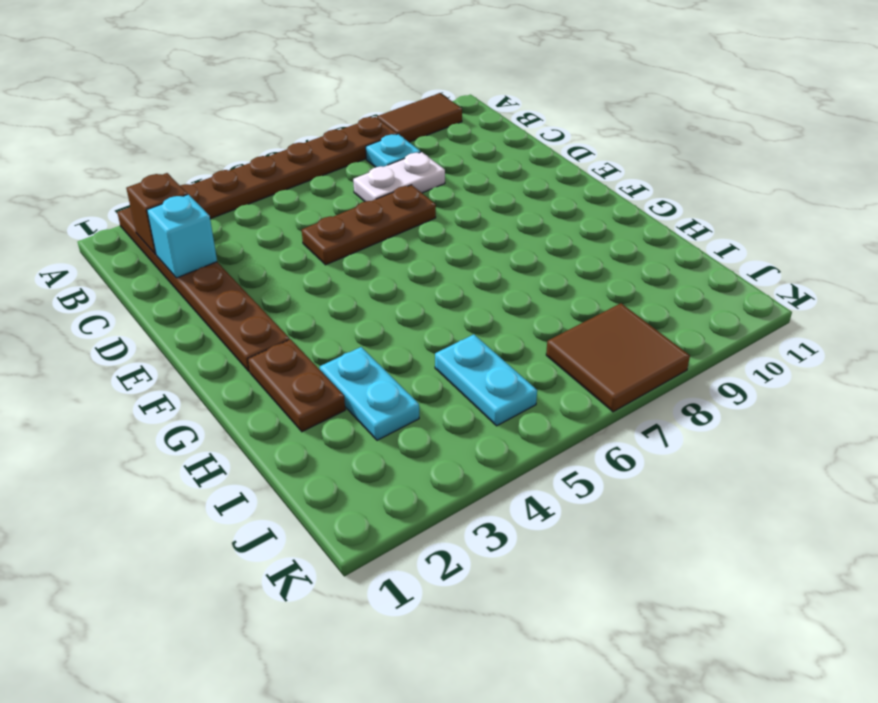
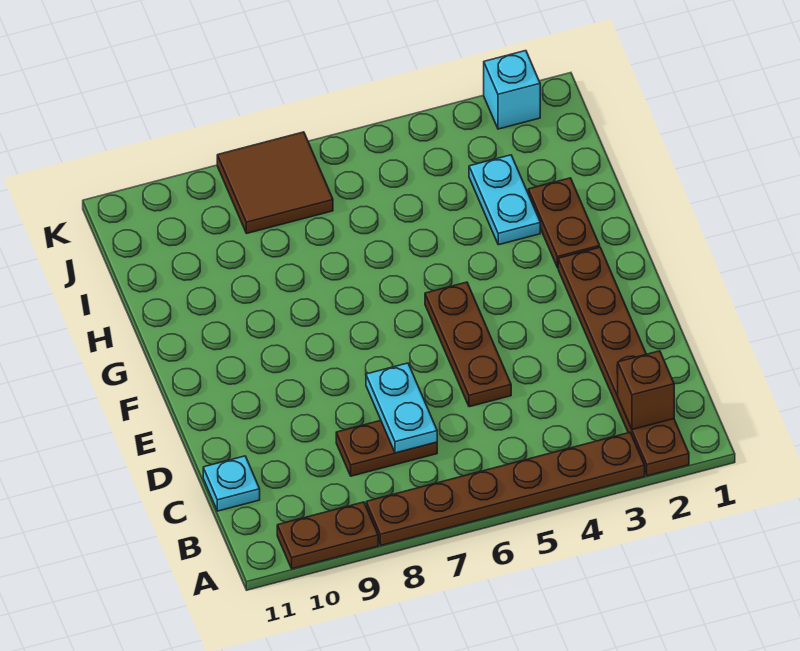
brown tile A9:A10 level 1 -> brown plate A9:A10 level 1
cyan plate B8 level 1 -> cyan plate C11 level 1
cyan brick C2 level 2 -> cyan brick K2 level 1
white plate C7:C8 level 1 -> brown plate C7:C8 level 1
brown plate D5:D7 level 1 -> brown plate D5:F5 level 1
cyan plate I5:J5 level 1 -> cyan plate C7:D7 level 2

